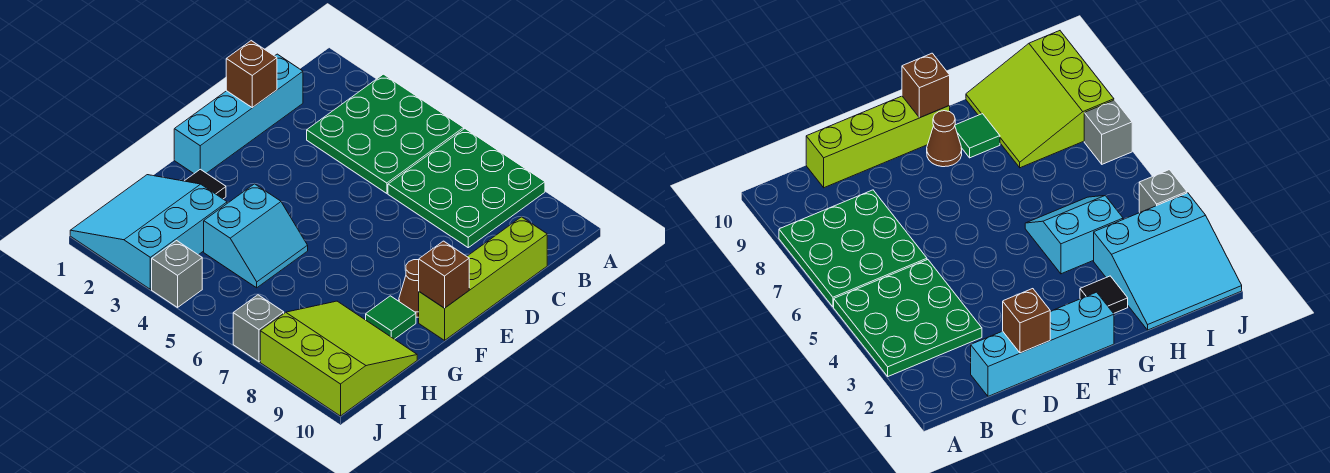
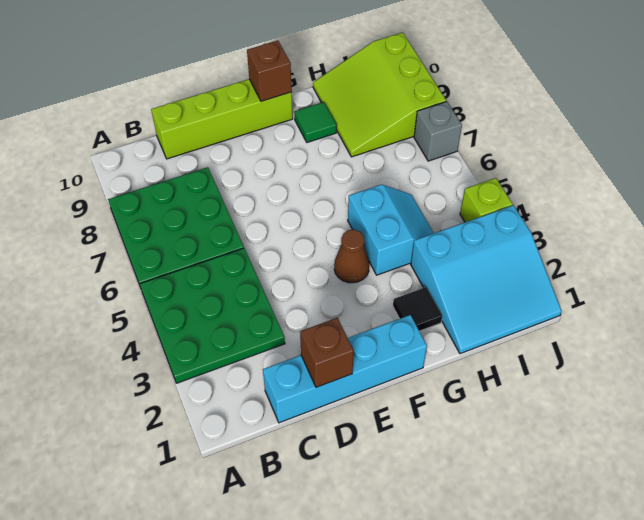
brown cone F9 level 1 -> brown cone F4 level 1
cyan slope G4:H5 level 1 top 4 -> cyan slope G4:H5 level 1 top G
grey brick J4 level 1 -> lime brick J4 level 1

